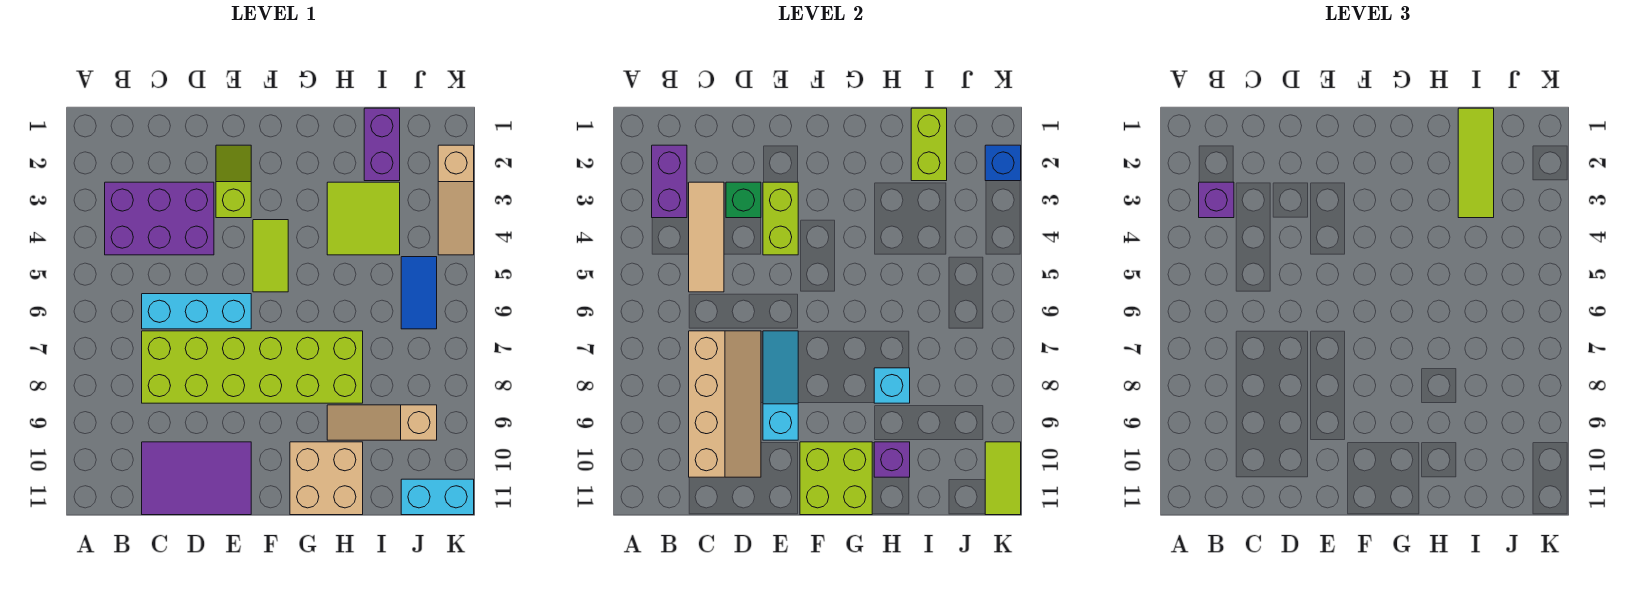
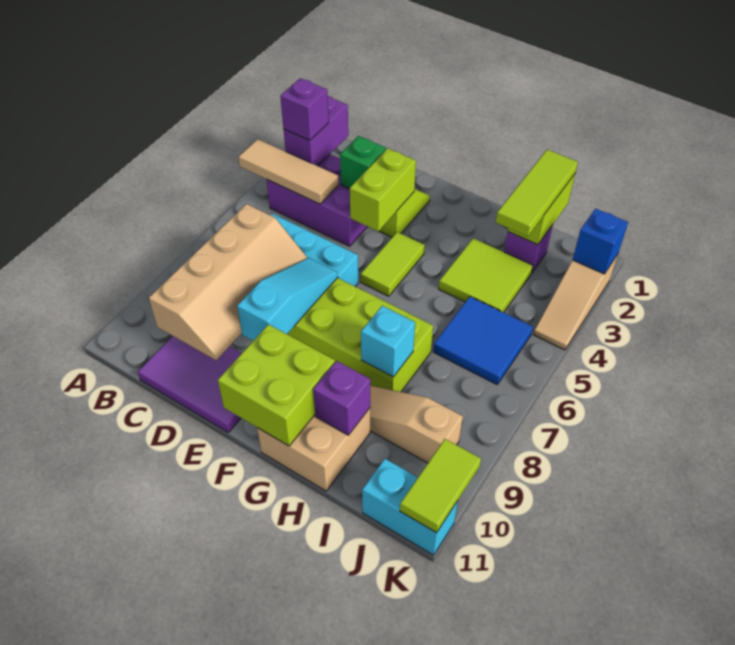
tan tile C3:C5 level 2 -> tan tile A4:C4 level 2
purple brick I1:I2 level 1 -> purple brick I2 level 1
blue tile J5:J6 level 1 -> blue tile I5:J6 level 1

